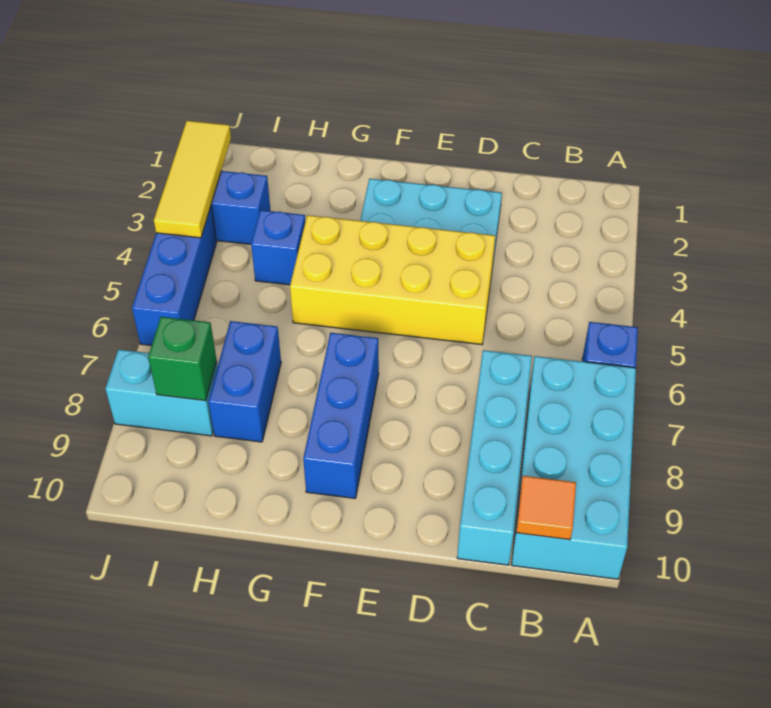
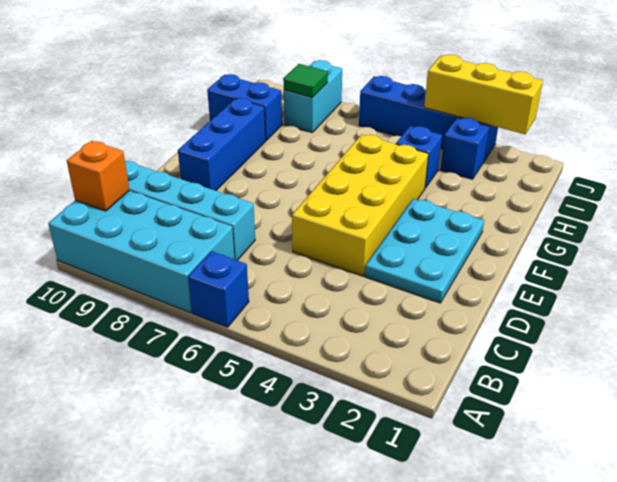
orange tile B10 level 2 -> orange brick B10 level 2
blue brick F7:F9 level 1 -> blue brick E9:G9 level 1
blue brick H7:H8 level 1 -> blue brick H9:H10 level 1
green brick I8 level 2 -> green tile I8 level 2
yellow tile J2:J4 level 2 -> yellow brick J2:J4 level 2

